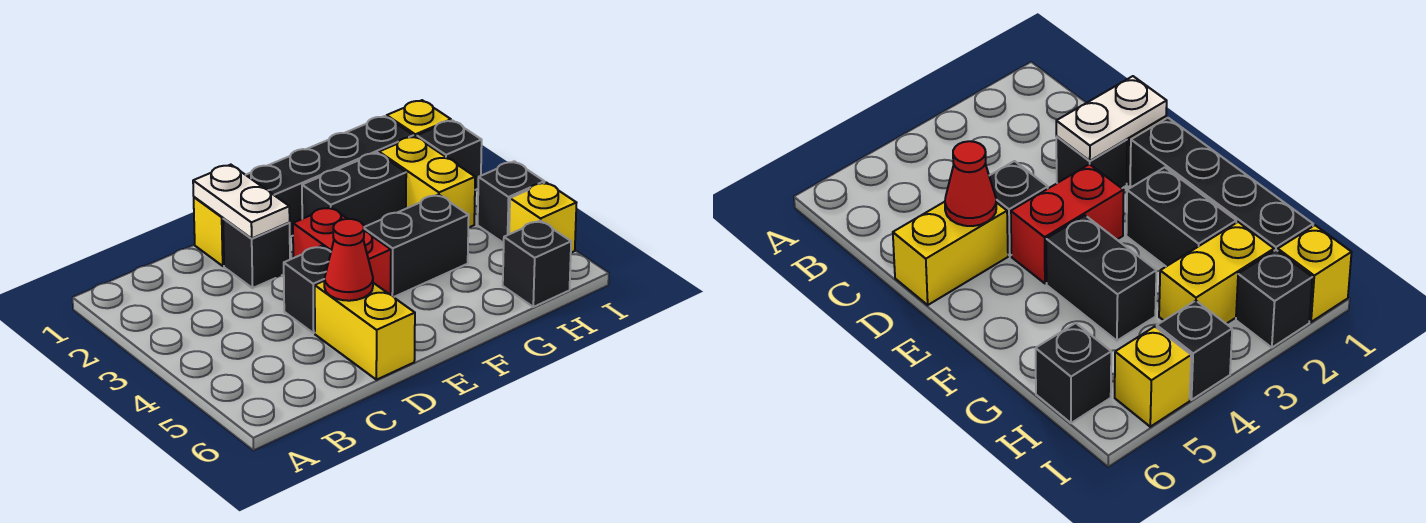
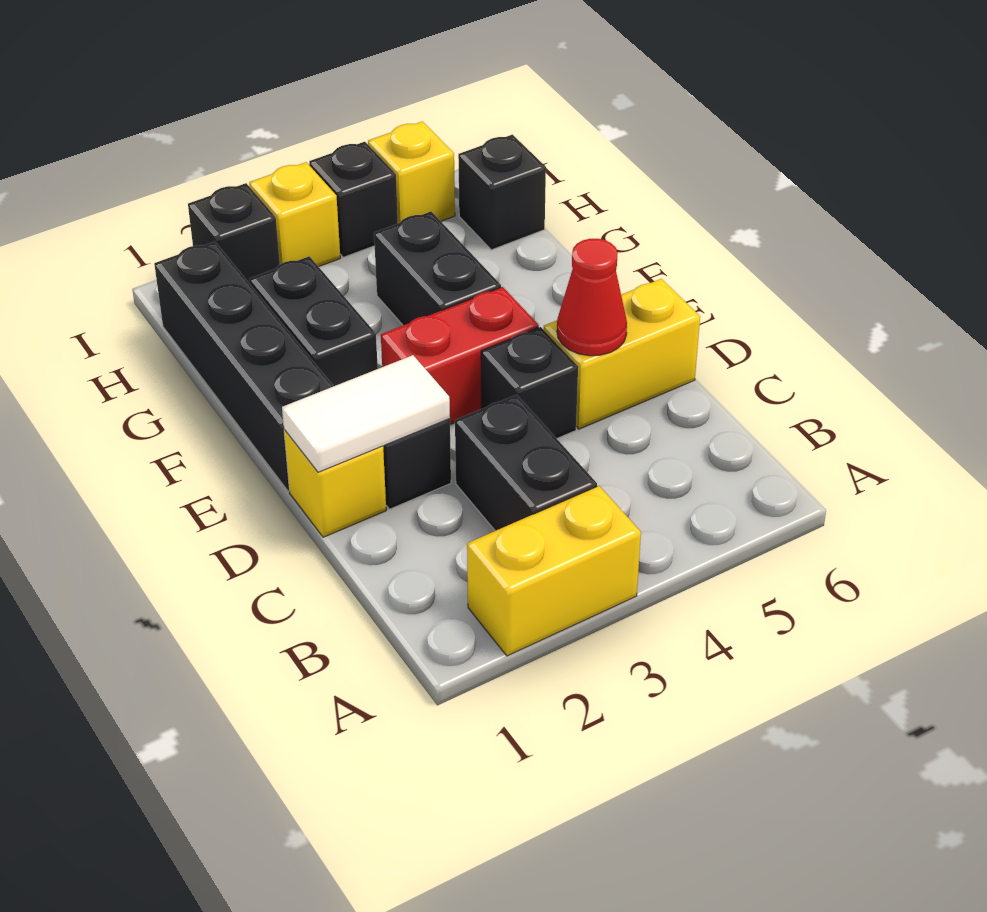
none -> black brick B3:C3 level 1
white plate D1:D2 level 2 -> white tile D1:D2 level 2
yellow brick H2:H3 level 1 -> yellow brick A2:A3 level 1
yellow brick I1 level 1 -> yellow brick I3 level 1

